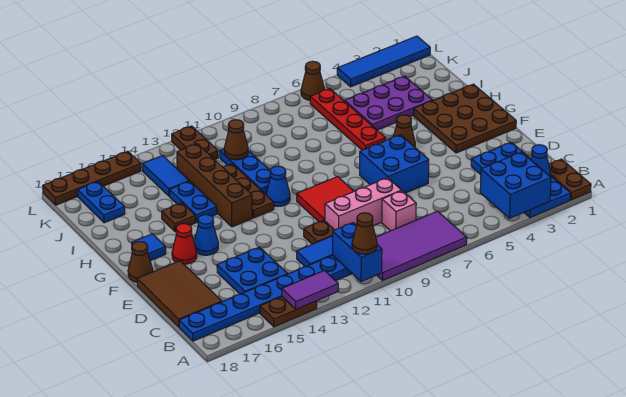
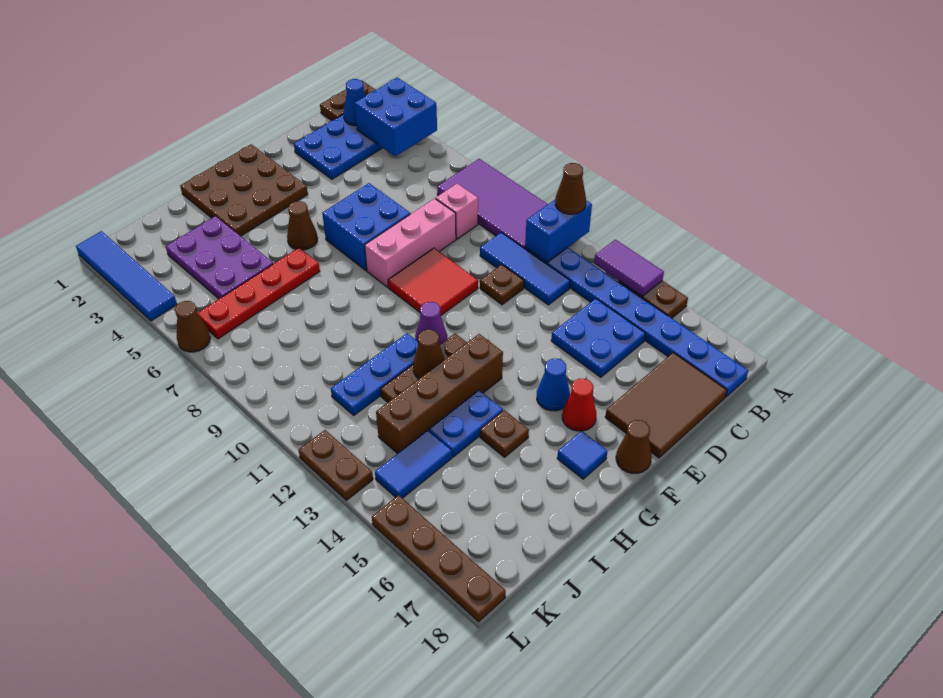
pink brick D8:D10 level 1 -> pink brick D8:F8 level 1
blue cone G11 level 1 -> purple cone G11 level 1
brown cone J11 level 2 -> brown cone H12 level 2
blue plate J17:K17 level 1 -> none
brown plate K12:L12 level 1 -> brown plate L12:L13 level 1

